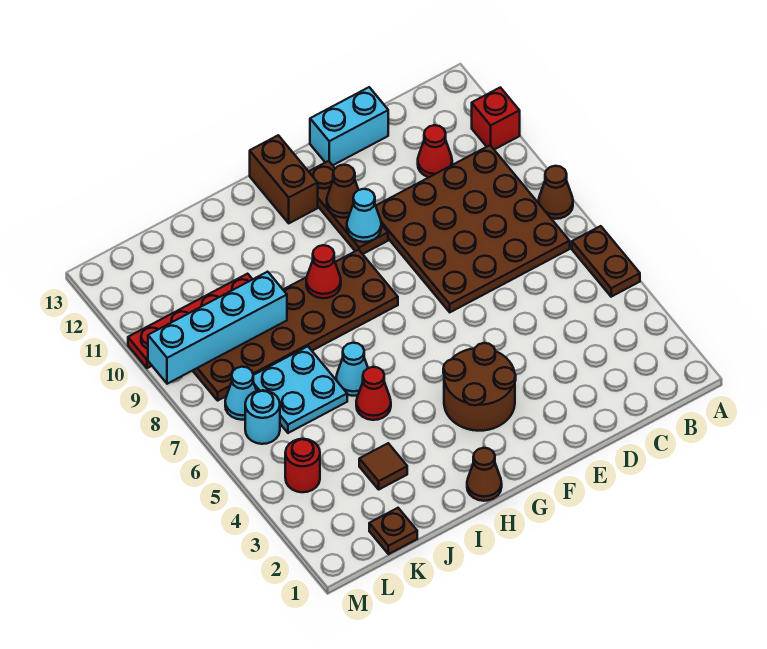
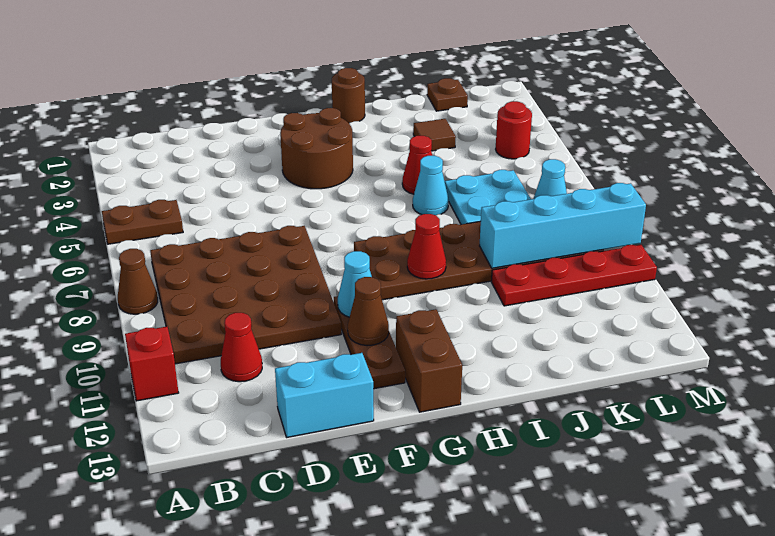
brown plate A5:A6 level 1 -> brown plate A5:B5 level 1
brown cone H1 level 1 -> brown round brick H1 level 1
cyan round brick L6 level 1 -> none

